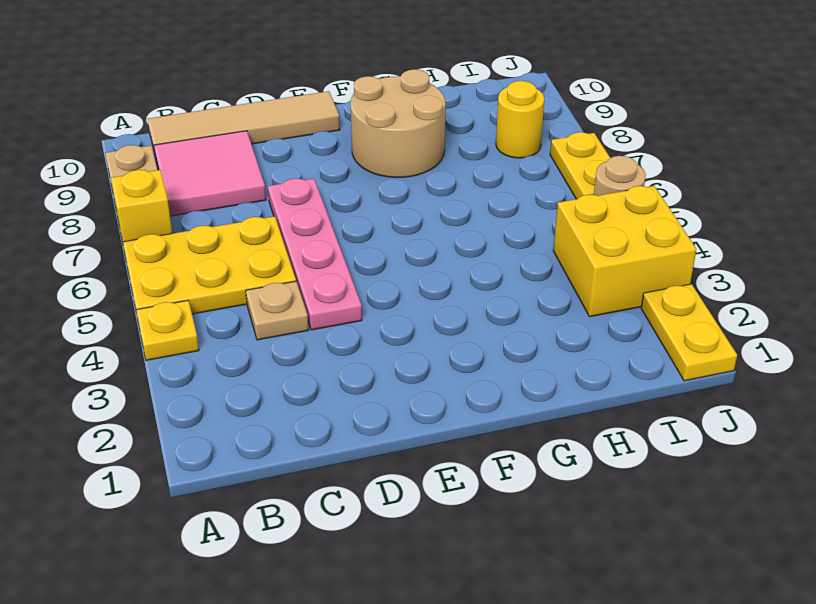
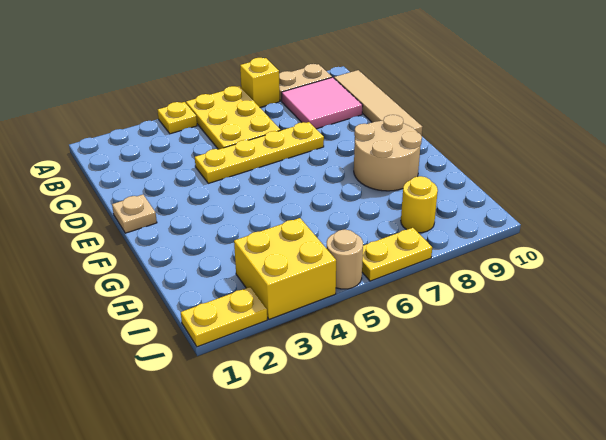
tan plate C4 level 1 -> tan plate E1 level 1
pink plate D4:D7 level 1 -> yellow plate D4:D7 level 1

